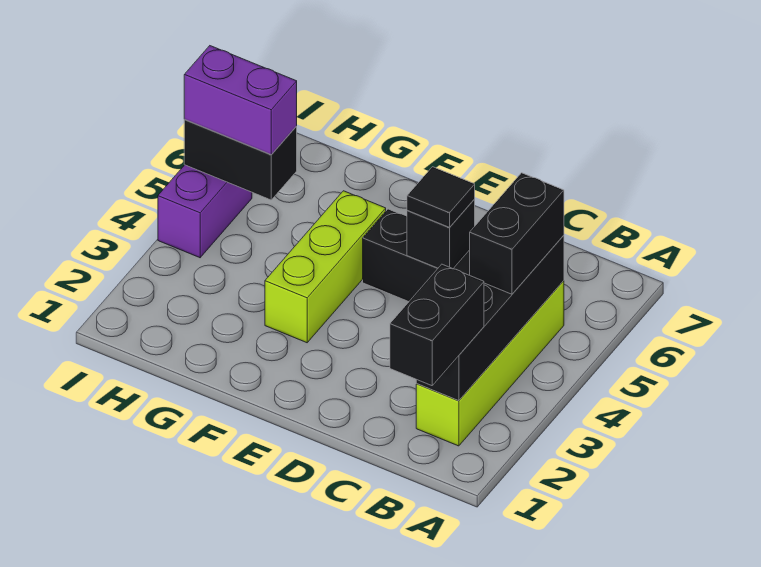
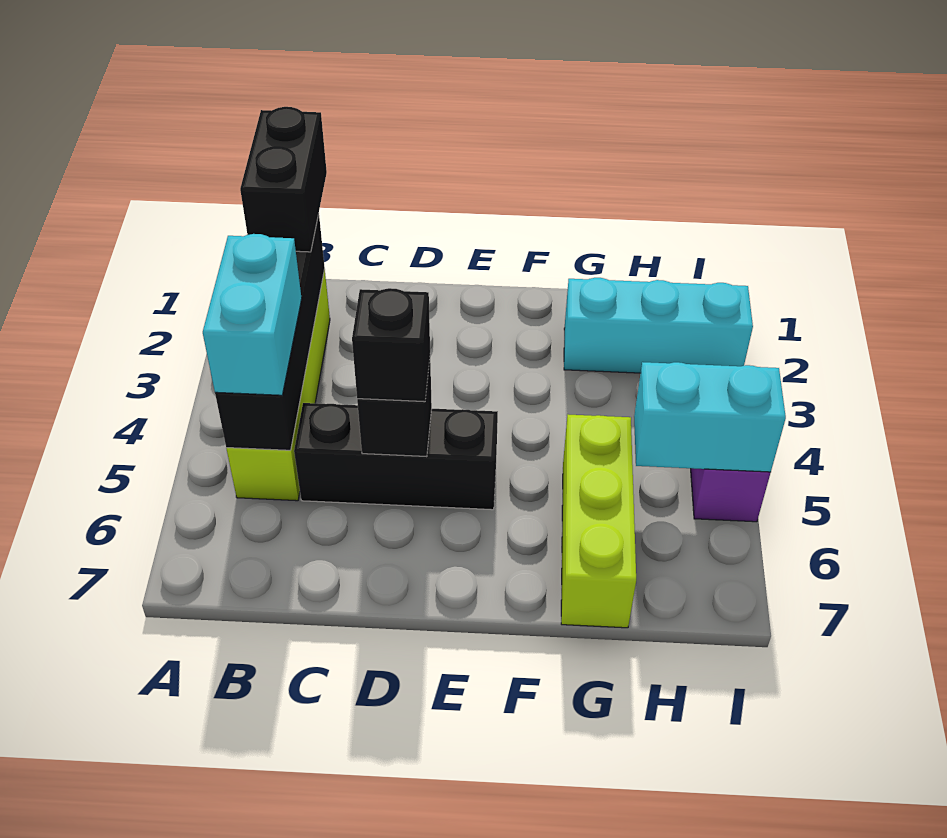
black brick B4:B5 level 3 -> cyan brick B4:B5 level 3
black tile D5 level 3 -> black brick D5 level 3
lime brick F3:F5 level 1 -> lime brick G5:G7 level 1
none -> cyan brick G2:I2 level 1
black brick H5:I5 level 2 -> cyan brick H5:I5 level 2
purple brick H5:I5 level 3 -> none

